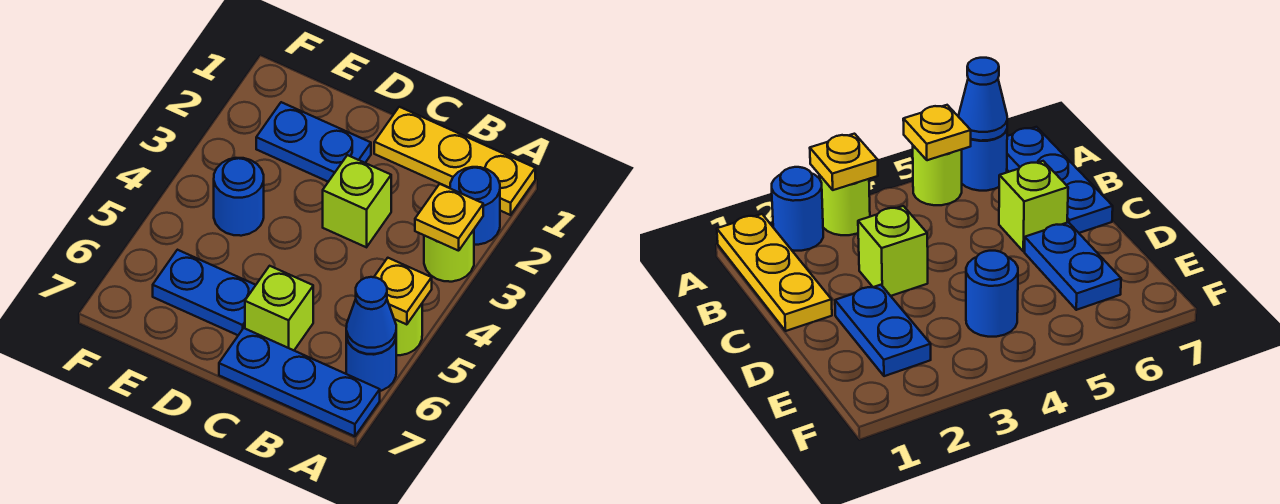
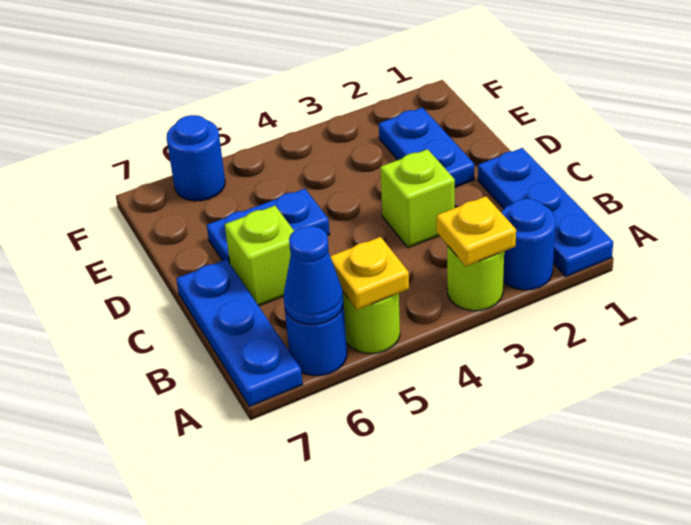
yellow plate A1:C1 level 1 -> blue plate A1:C1 level 1
blue plate D6:E6 level 1 -> blue plate D5:D6 level 1
blue round brick E4 level 1 -> blue round brick F6 level 1

